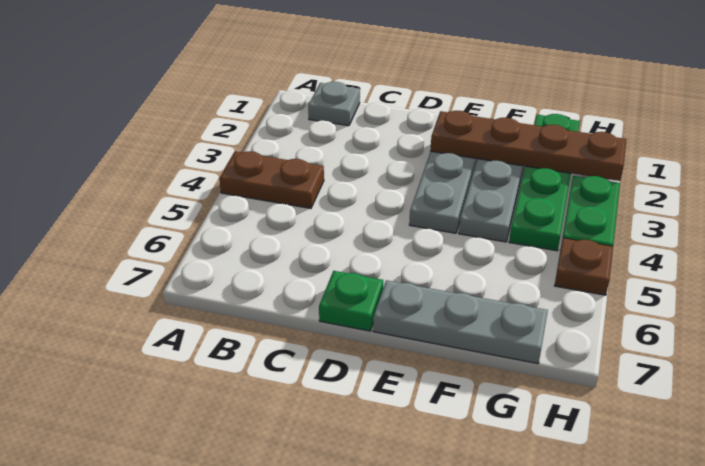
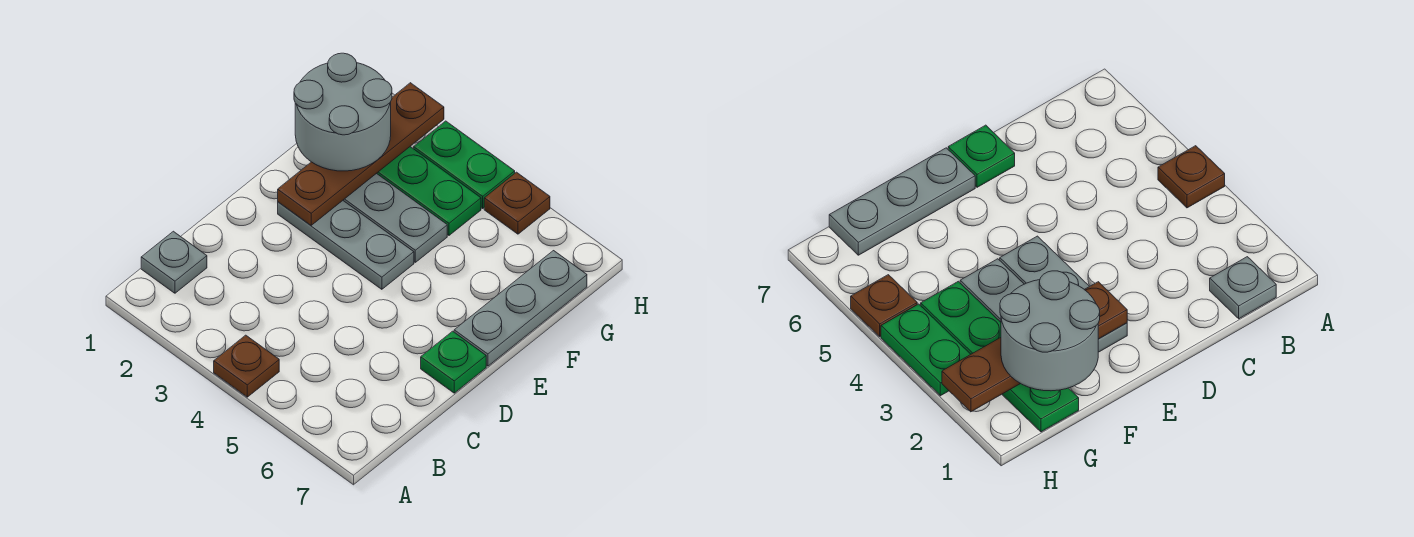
brown plate A4:B4 level 1 -> brown plate A4 level 1
none -> grey round brick F1:G2 level 3

